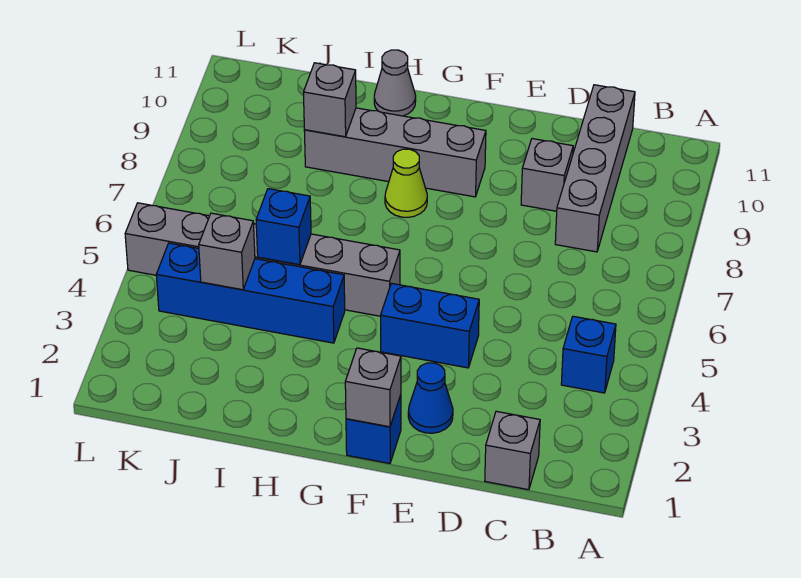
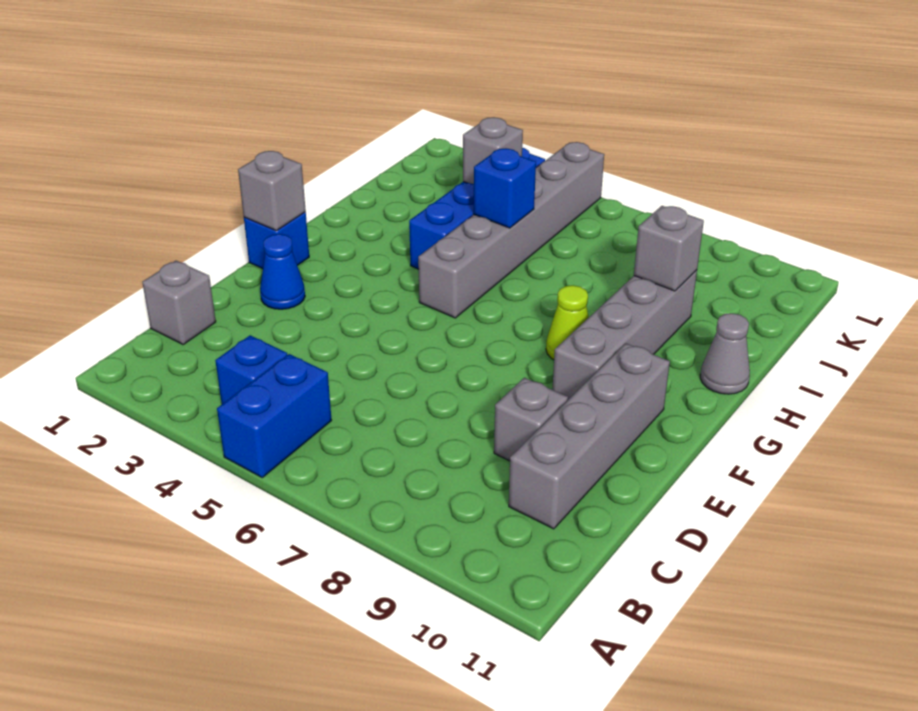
grey brick C8:C11 level 1 -> grey brick C10:F10 level 1
blue brick E4:F4 level 1 -> blue brick A5:B5 level 1

